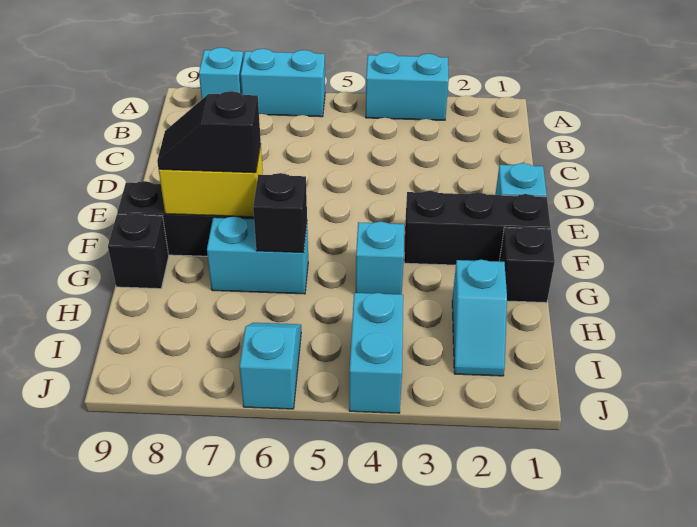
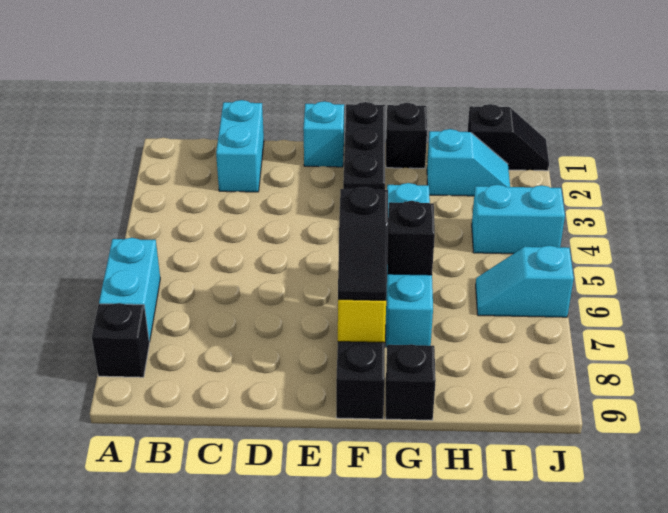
cyan brick A3:A4 level 1 -> cyan brick C1:C2 level 1
cyan brick A8 level 1 -> black brick A8 level 1
none -> black slope I1:J1 level 1 top I

